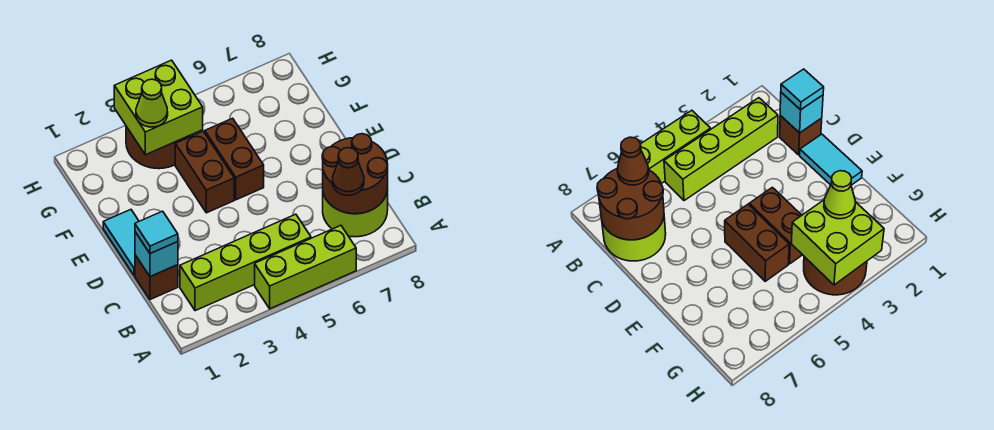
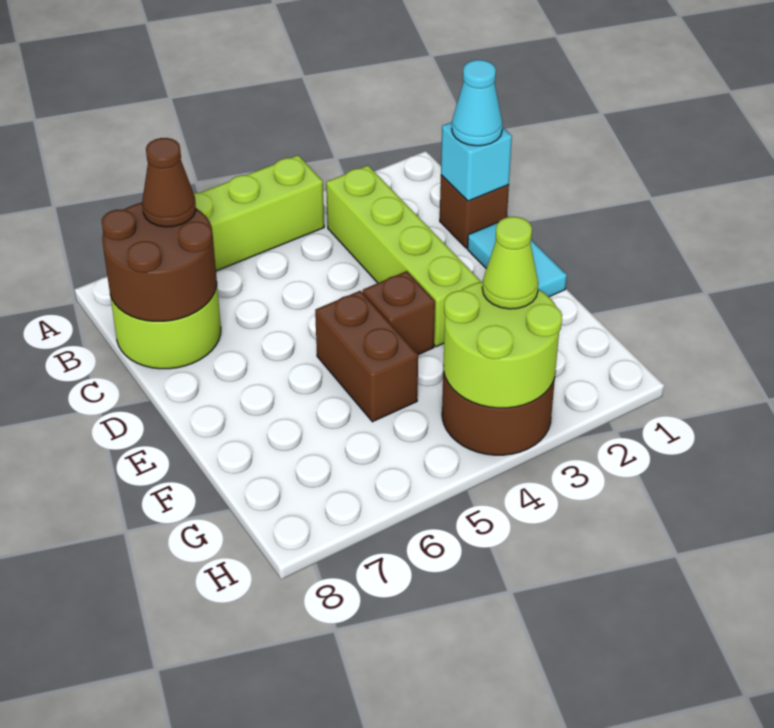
lime brick B2:B5 level 1 -> lime brick B3:E3 level 1
cyan tile C1 level 3 -> cyan cone C1 level 3
brown brick E4:F4 level 1 -> brown brick E4 level 1
lime brick G3:H4 level 2 -> lime round brick G3:H4 level 2

